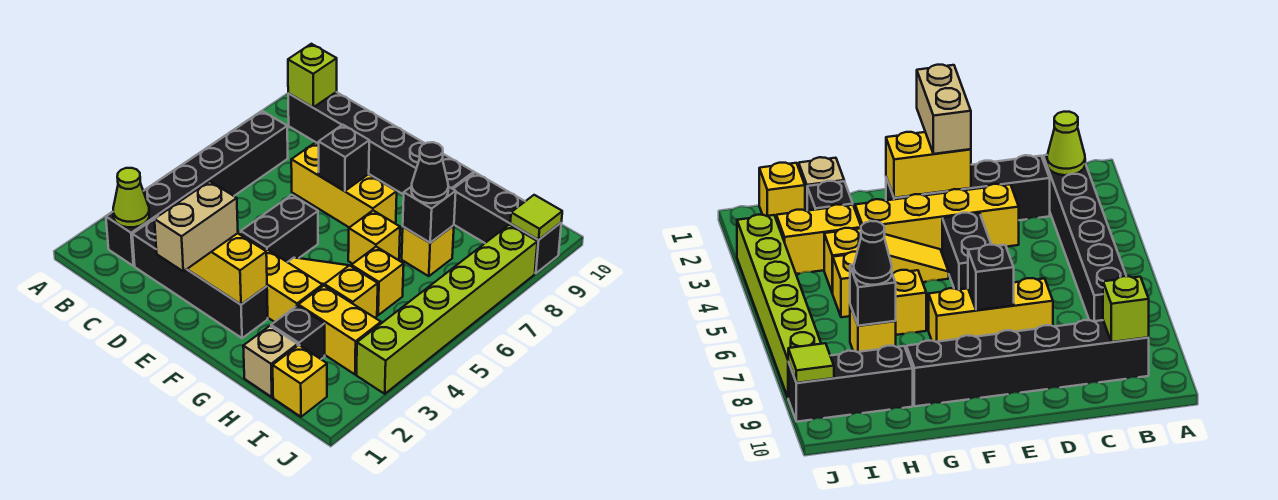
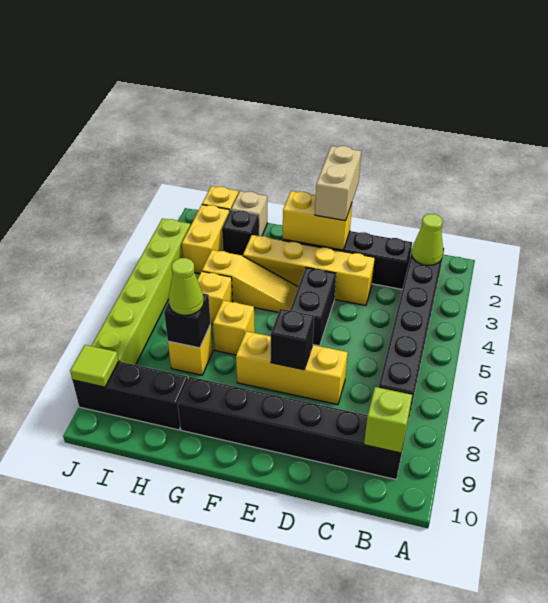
yellow brick H3:I3 level 1 -> yellow brick I2:I3 level 1
black cone H7 level 3 -> lime cone H7 level 3

